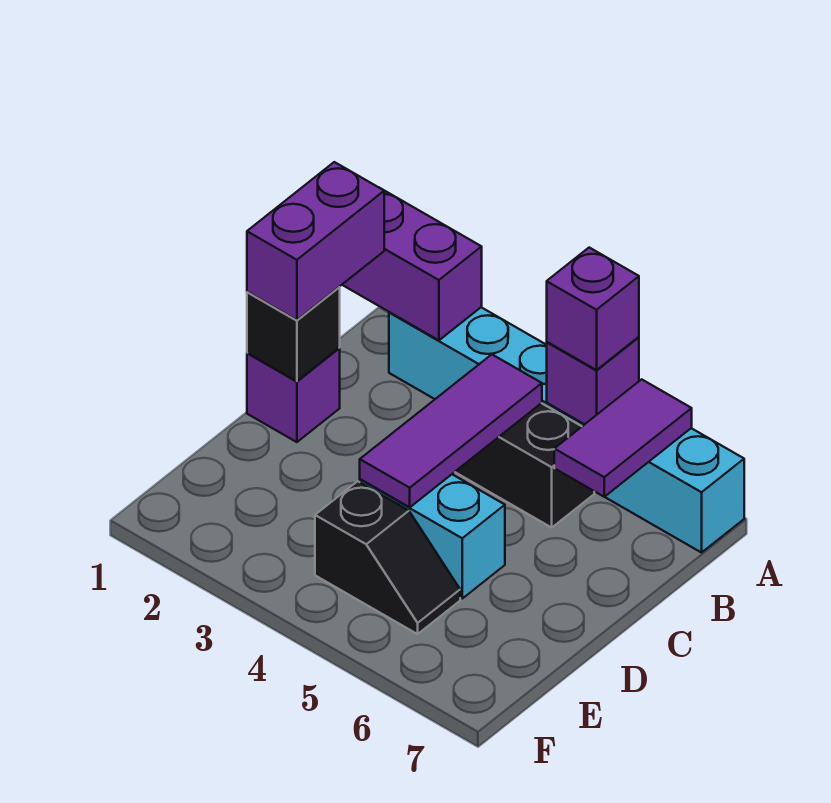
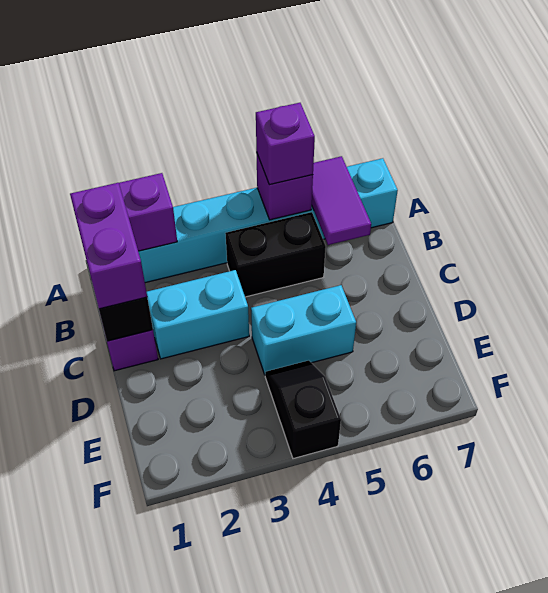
purple tile B4:D4 level 2 -> none
none -> cyan brick C2:C3 level 1
black slope E4:E5 level 1 top 4 -> black slope E4:F4 level 1 top F

